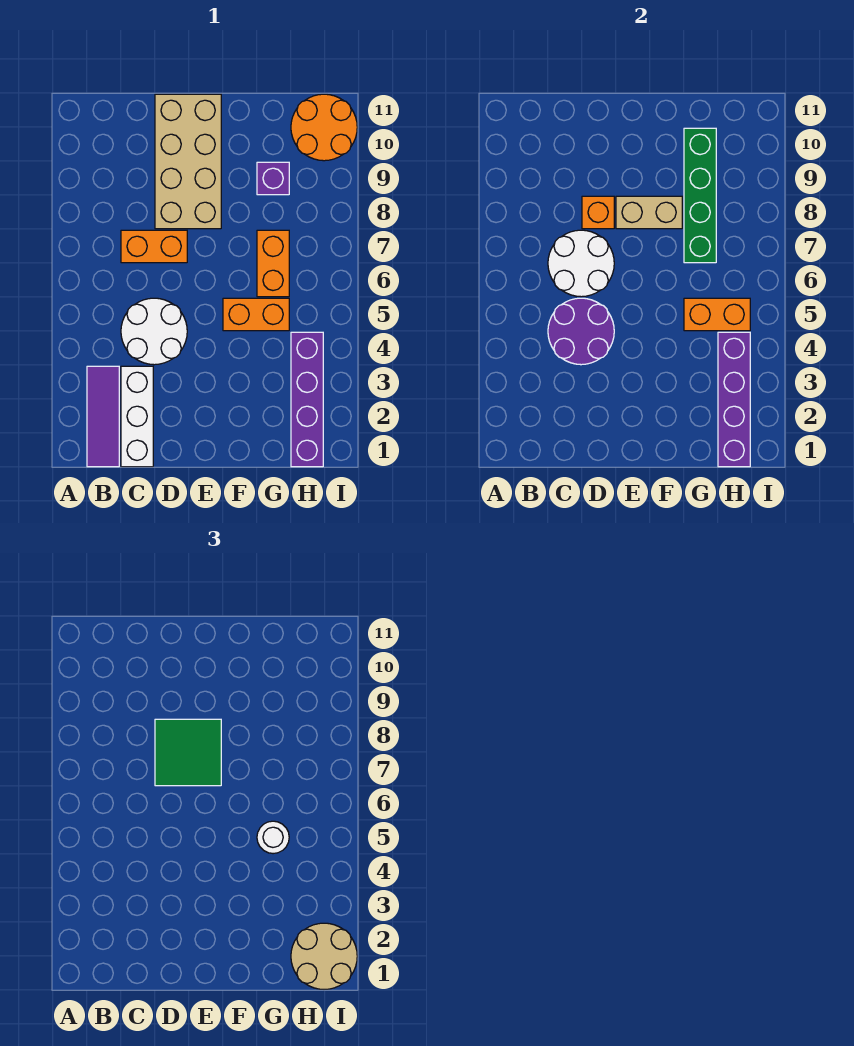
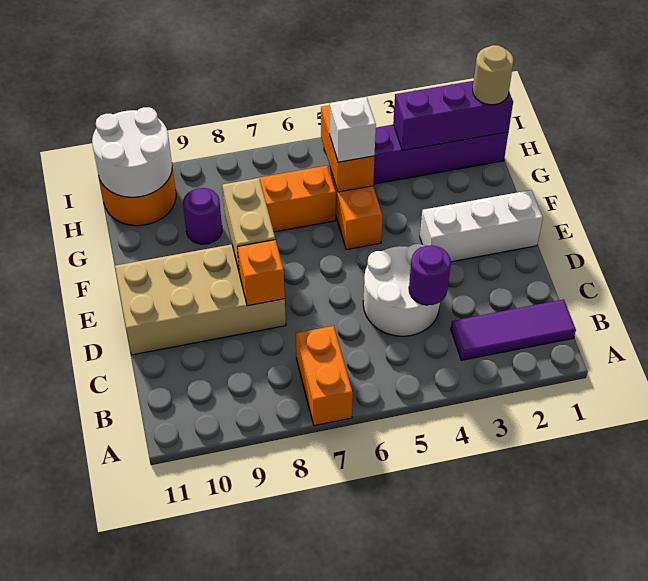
white brick C1:C3 level 1 -> white brick E1:E3 level 1
purple round brick C4:D5 level 2 -> purple round brick C4 level 2
white round brick C6:D7 level 2 -> white round brick H10:I11 level 2
orange brick C7:D7 level 1 -> orange brick A7:B7 level 1
green tile D7:E8 level 3 -> none
white round brick G5 level 3 -> white brick G5 level 3
green brick G7:G10 level 2 -> none
purple brick G9 level 1 -> purple round brick G9 level 1
purple brick H1:H4 level 2 -> purple brick H1:H3 level 2
tan round brick H1:I2 level 3 -> tan round brick H1 level 3

